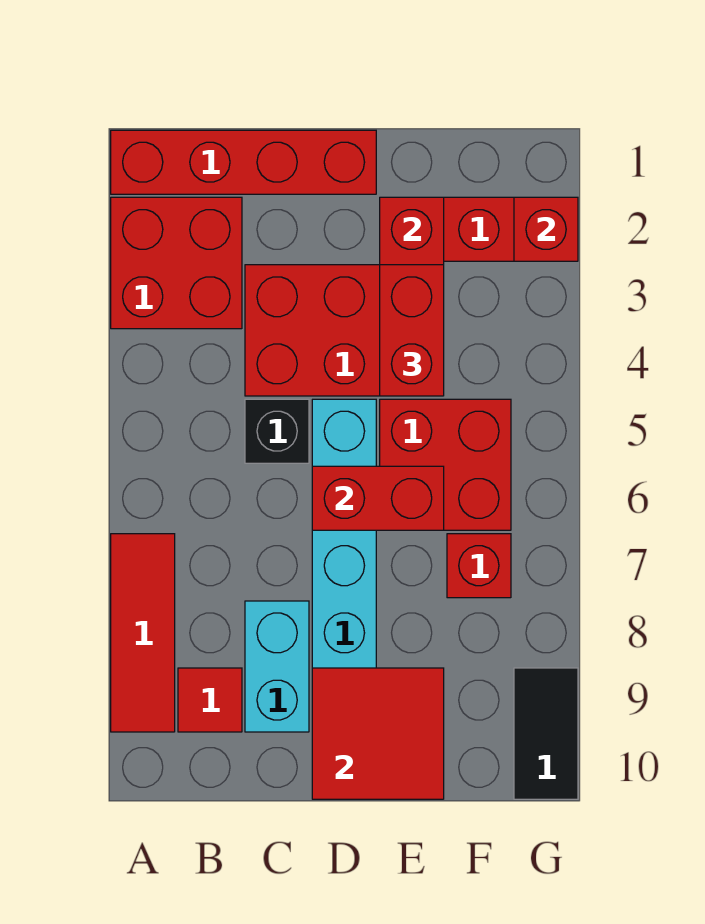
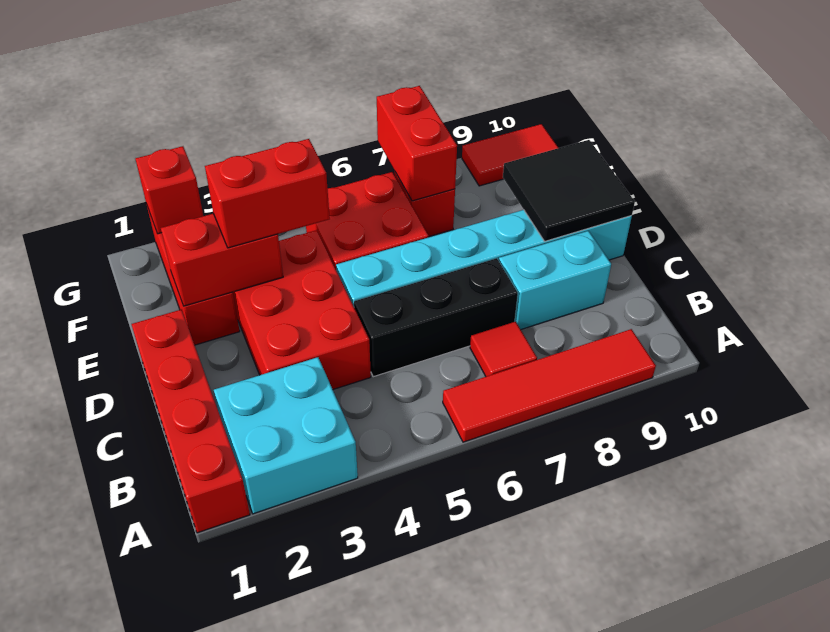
red brick A2:B3 level 1 -> cyan brick A2:B3 level 1
red tile A7:A9 level 1 -> red tile A6:A9 level 1
red tile B9 level 1 -> red tile B7 level 1
black brick C5 level 1 -> black brick C5:C7 level 1
red brick D6:E6 level 2 -> red brick F7:G7 level 2
red tile D9:E10 level 2 -> black tile D9:E10 level 2
black tile G9:G10 level 1 -> red tile G9:G10 level 1

